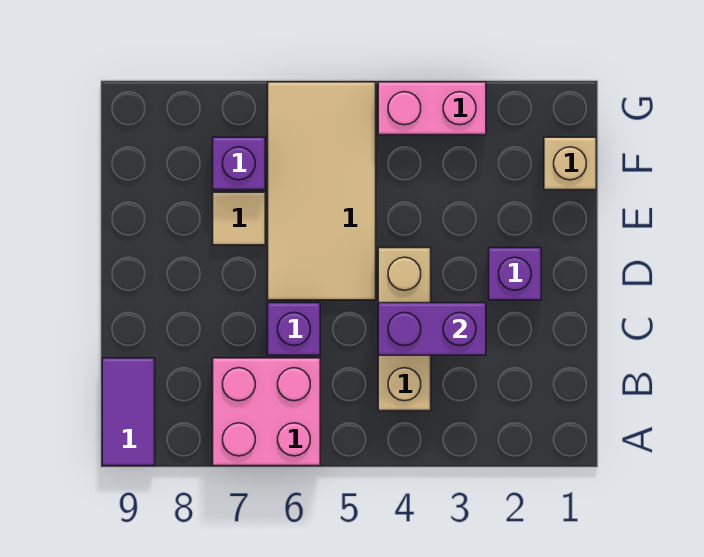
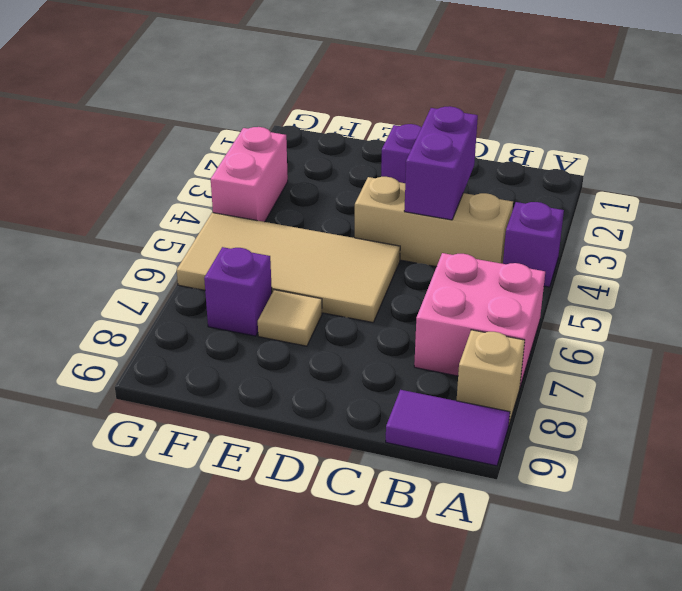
purple brick C6 level 1 -> purple brick A4 level 1
tan brick F1 level 1 -> tan brick A8 level 1

